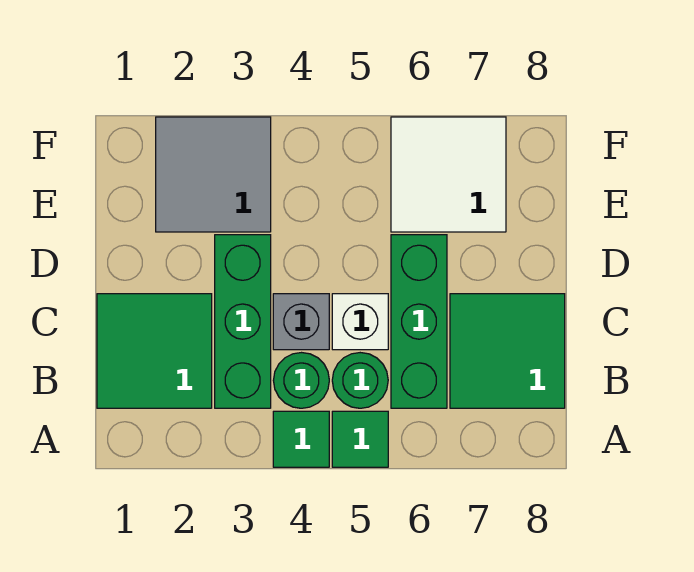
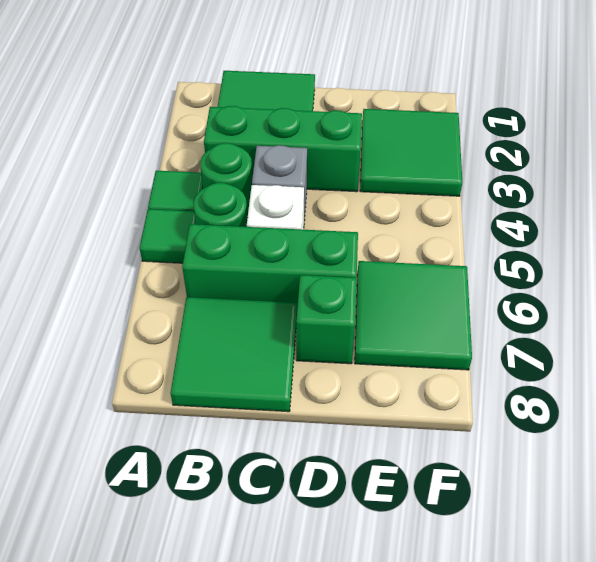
none -> green brick D7 level 1
grey tile E2:F3 level 1 -> green tile E2:F3 level 1
white tile E6:F7 level 1 -> green tile E6:F7 level 1

